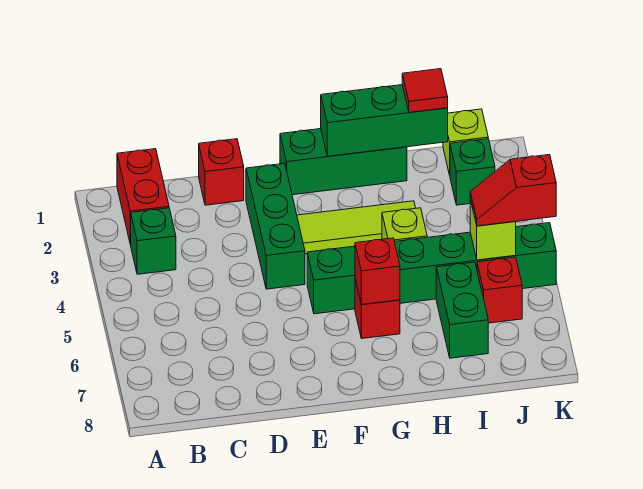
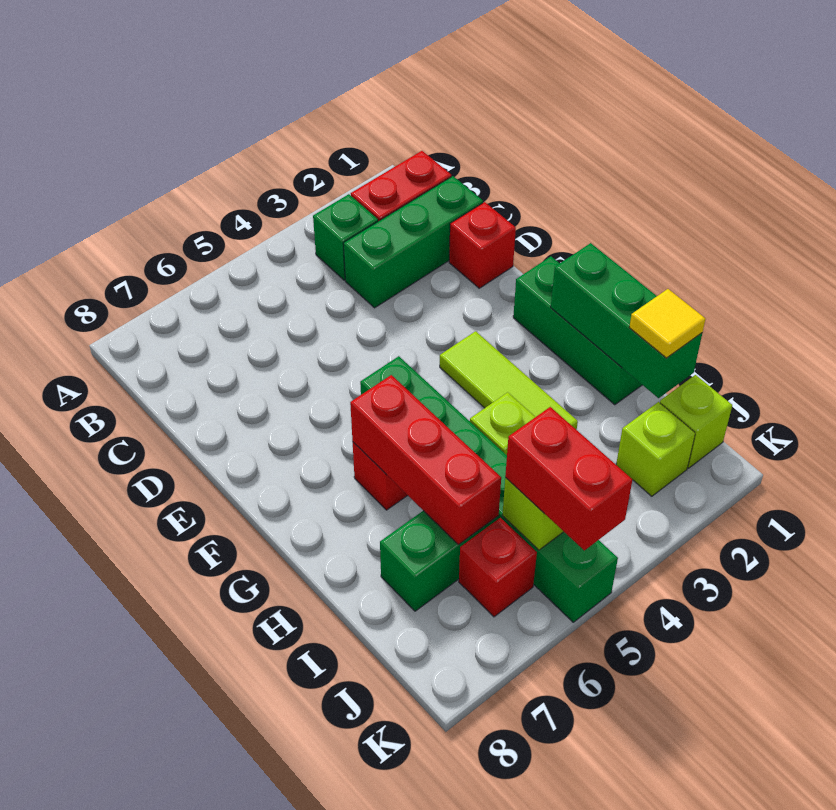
green brick E2:E4 level 1 -> green brick C1:C3 level 1
red brick G6 level 2 -> red brick G6:I6 level 2
red tile I1 level 3 -> yellow tile I1 level 3
green brick J2 level 1 -> lime brick J2 level 1
red slope J5:K5 level 3 top K -> red brick J5:K5 level 3

